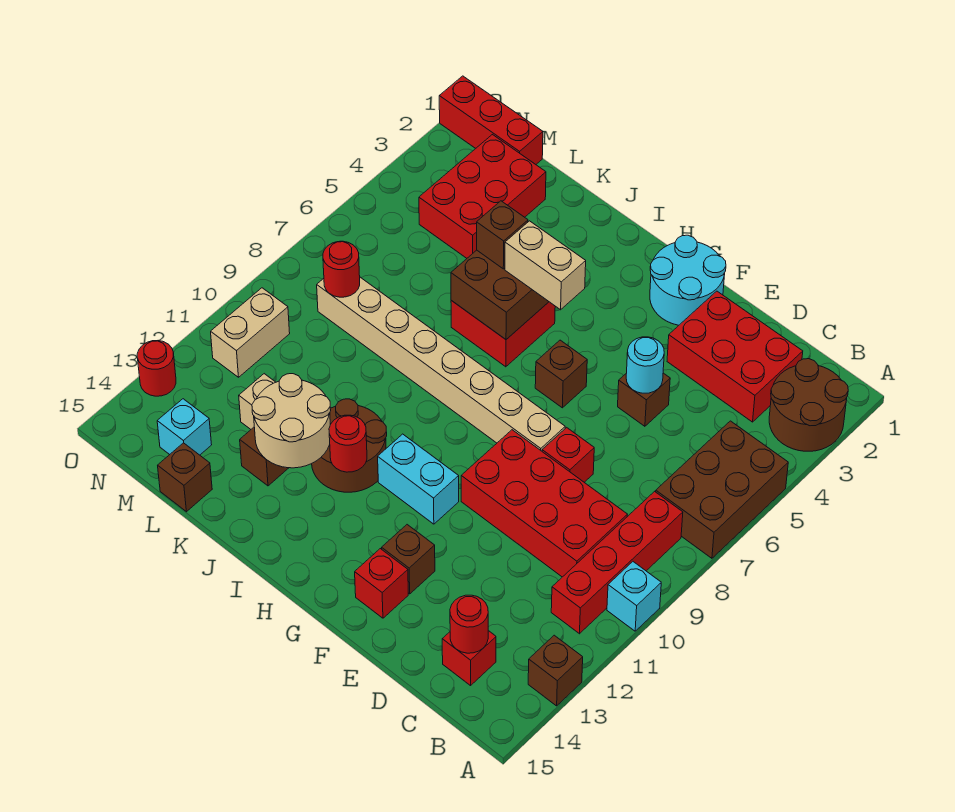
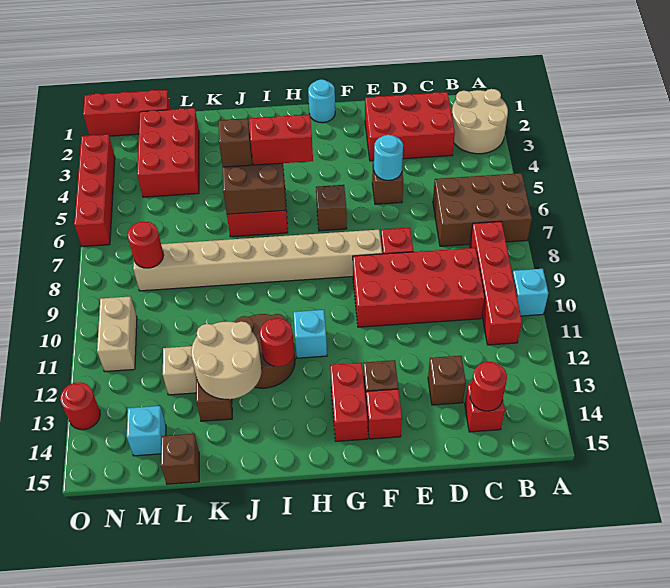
brown round brick A2:B3 level 1 -> tan round brick A2:B3 level 1
brown brick A5:B7 level 1 -> brown brick A6:C7 level 1
brown brick A13 level 1 -> brown brick D13 level 1
cyan round brick F1:G2 level 1 -> cyan round brick G1 level 1
cyan brick G11:H11 level 1 -> cyan brick H11 level 1
none -> red brick G13:G14 level 1
tan brick H5:I5 level 3 -> red brick H5:I5 level 3
none -> red brick O3:O6 level 1

